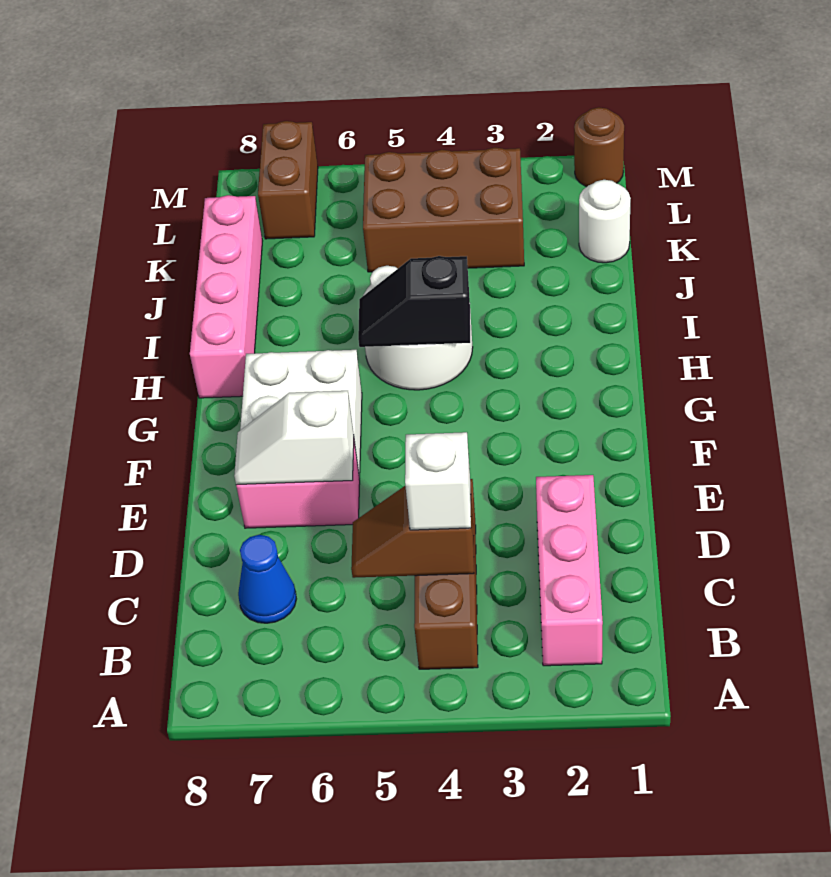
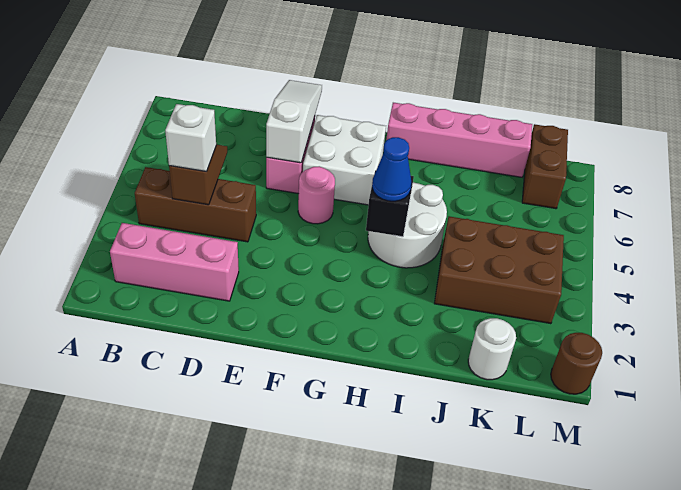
blue cone C7 level 1 -> blue cone H4 level 3
white slope E6:E7 level 2 top 6 -> white slope E6:E8 level 2 top 6
none -> pink round brick F5 level 1
brown brick K3:L5 level 1 -> brown brick J3:L4 level 1
brown brick L7:M7 level 1 -> brown brick L7:L8 level 1

